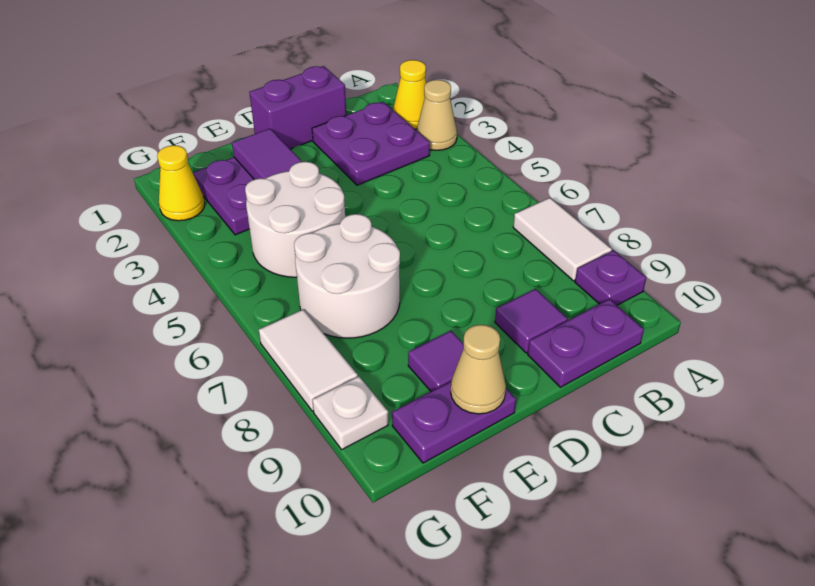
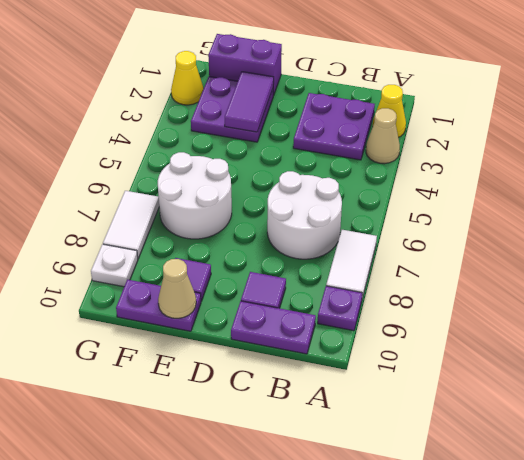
purple brick C1:D1 level 1 -> purple brick E1:F1 level 1
white round brick E4:F5 level 1 -> white round brick B6:C7 level 1

